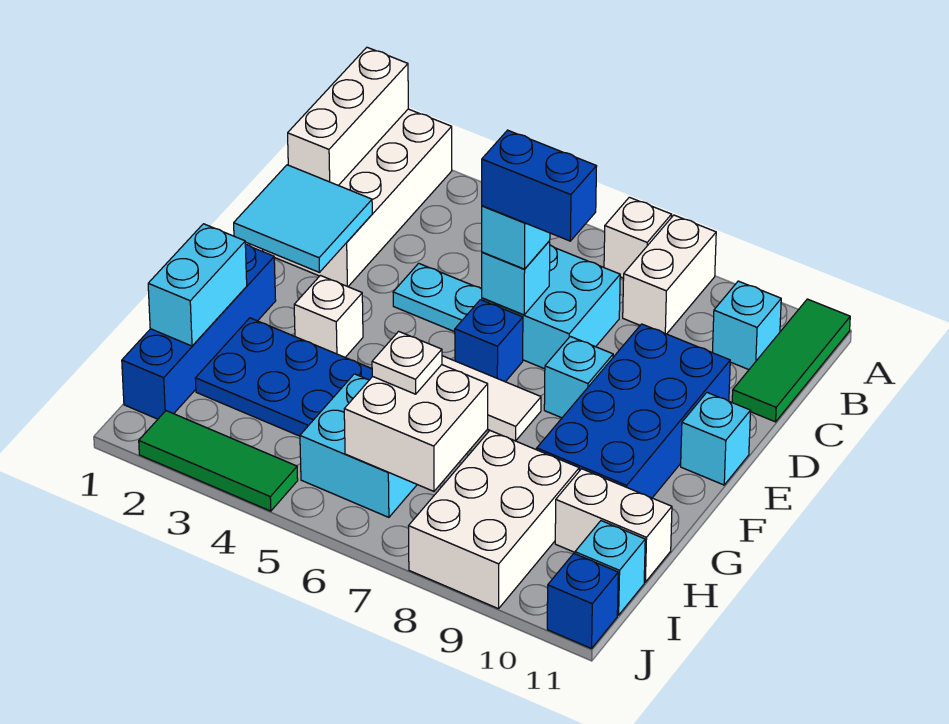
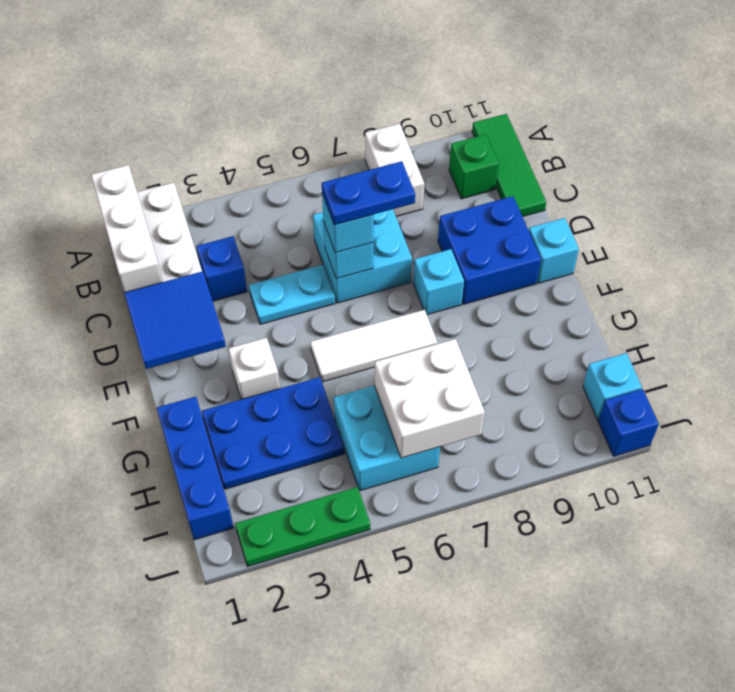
white brick A7 level 1 -> none
cyan brick B10 level 1 -> green brick B10 level 1
cyan tile D1:E2 level 2 -> blue tile D1:E2 level 2
blue brick D6:D7 level 4 -> blue plate D6:D7 level 4
blue brick D9:G10 level 1 -> blue brick D9:E10 level 1
blue brick E6 level 1 -> blue brick C3 level 1
blue brick F1:I1 level 1 -> blue brick G1:I1 level 1
cyan brick G1:H1 level 2 -> none
white plate H6 level 3 -> none
white brick H8:J9 level 1 -> none
white brick H10:H11 level 1 -> none
green tile J2:J4 level 1 -> green plate J2:J4 level 1

